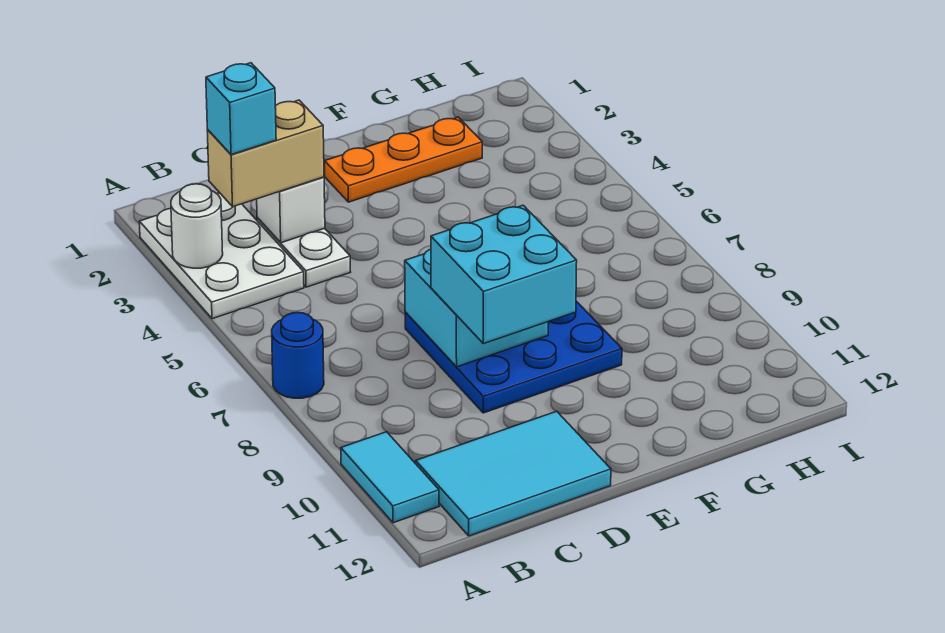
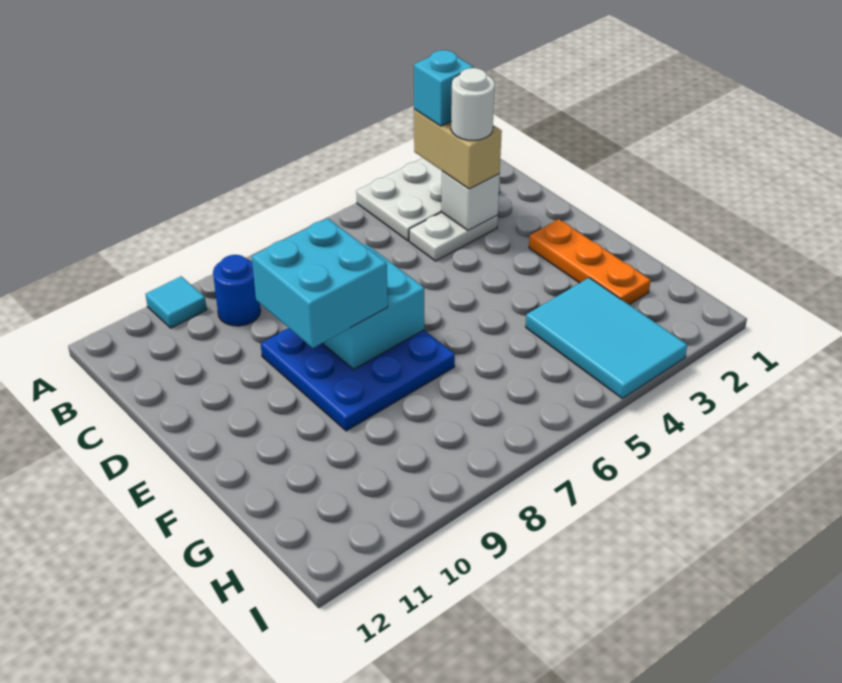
white round brick A3 level 2 -> white round brick C3 level 4
blue round brick A7 level 1 -> blue round brick B9 level 1
cyan tile A10:A11 level 1 -> cyan tile A10 level 1
cyan tile B11:D12 level 1 -> cyan tile G3:I4 level 1

